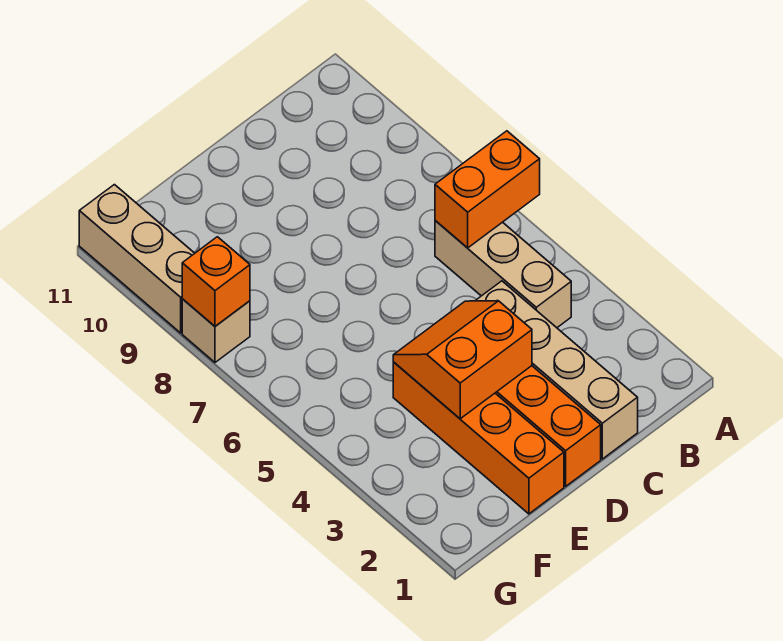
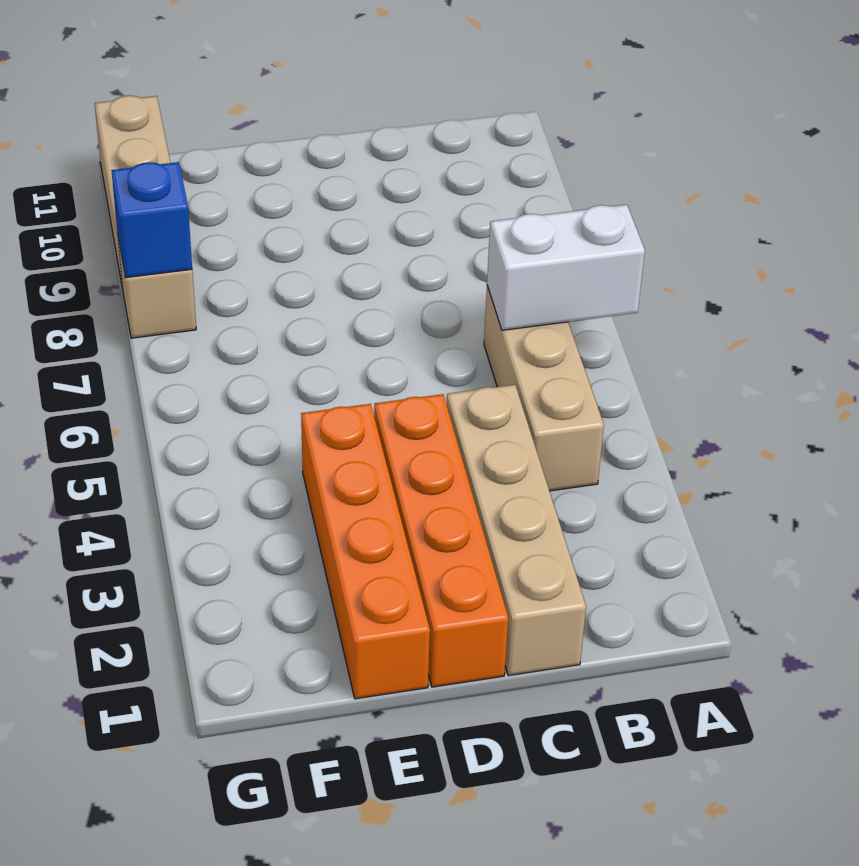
orange brick A6:B6 level 2 -> white brick A6:B6 level 2
orange slope D3:E4 level 2 top 3 -> none
orange brick G8 level 2 -> blue brick G8 level 2

